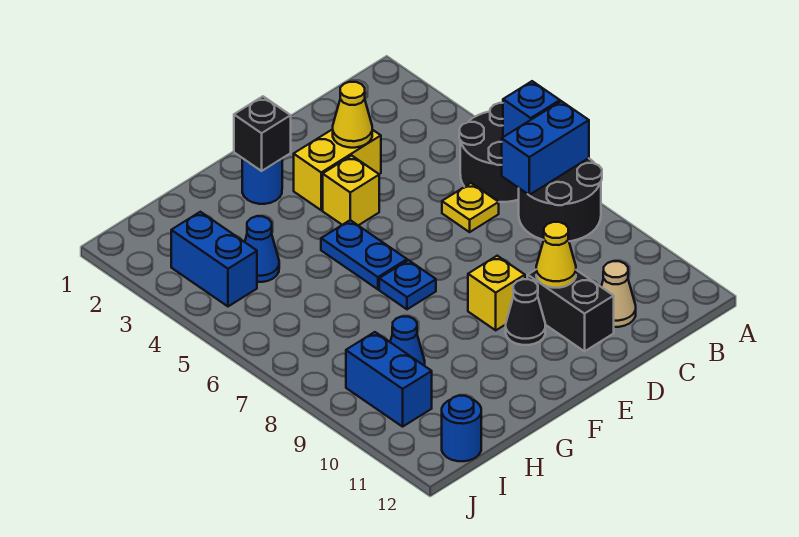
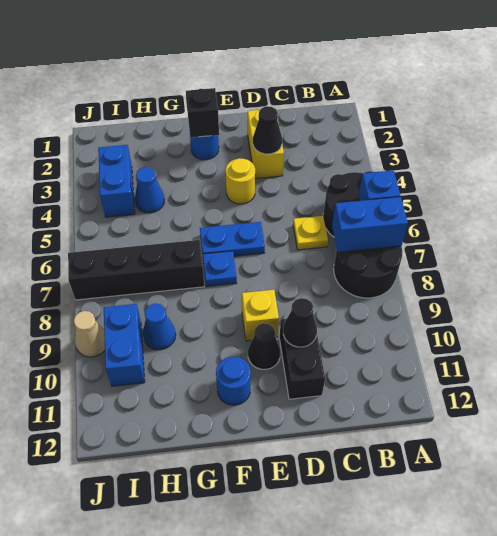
tan cone C11 level 1 -> tan cone J9 level 1
yellow brick D3:E3 level 1 -> yellow brick D2:D3 level 1
yellow cone D3 level 2 -> black cone D3 level 2
yellow cone D10 level 2 -> black cone D10 level 2
yellow brick E4 level 1 -> yellow round brick E4 level 1
blue plate F5:F6 level 1 -> blue plate E6:F6 level 1
none -> black brick G7:J7 level 1
blue round brick I12 level 1 -> blue round brick F11 level 1

